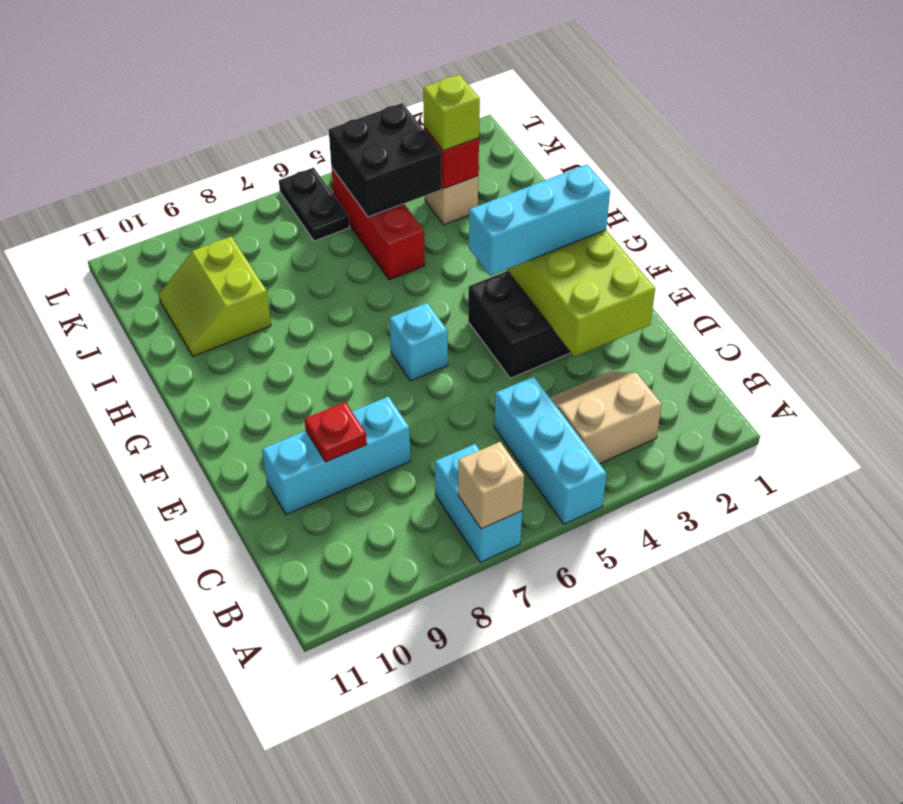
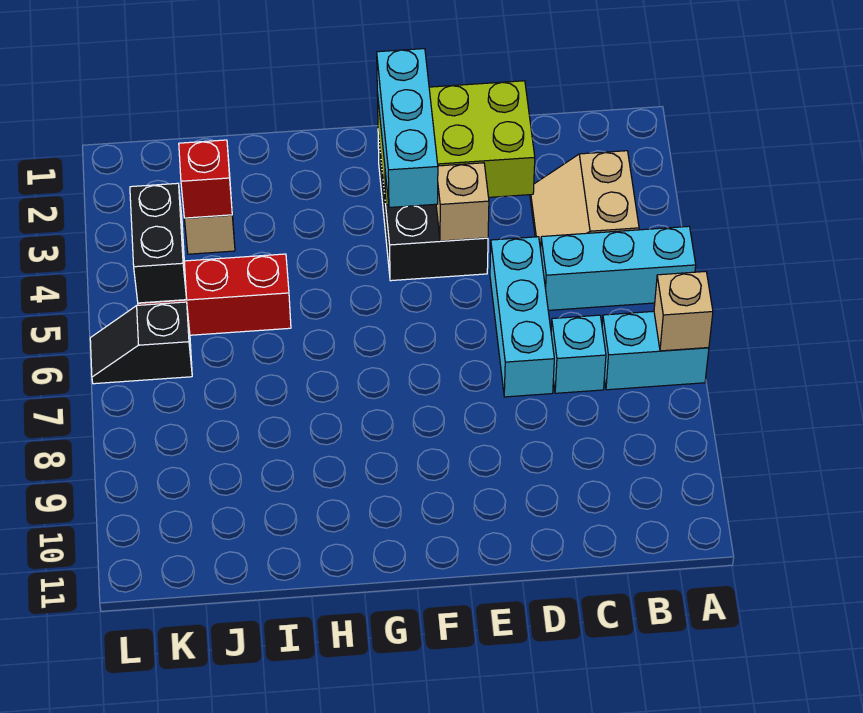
cyan brick D8:D10 level 1 -> cyan brick D5:D7 level 1
red plate D9 level 2 -> none
none -> tan brick E4 level 2
cyan brick F6 level 1 -> cyan brick C7 level 1
lime slope I9:J10 level 1 top 9 -> none
lime brick J3 level 3 -> none
black brick J4:K5 level 2 -> black brick K4:K5 level 2
black plate K6:L6 level 1 -> black slope K6:L6 level 1 top K

